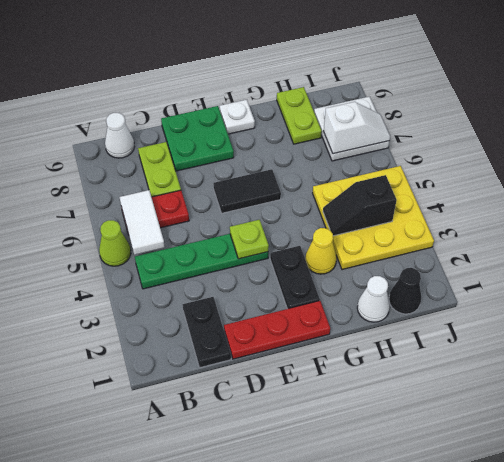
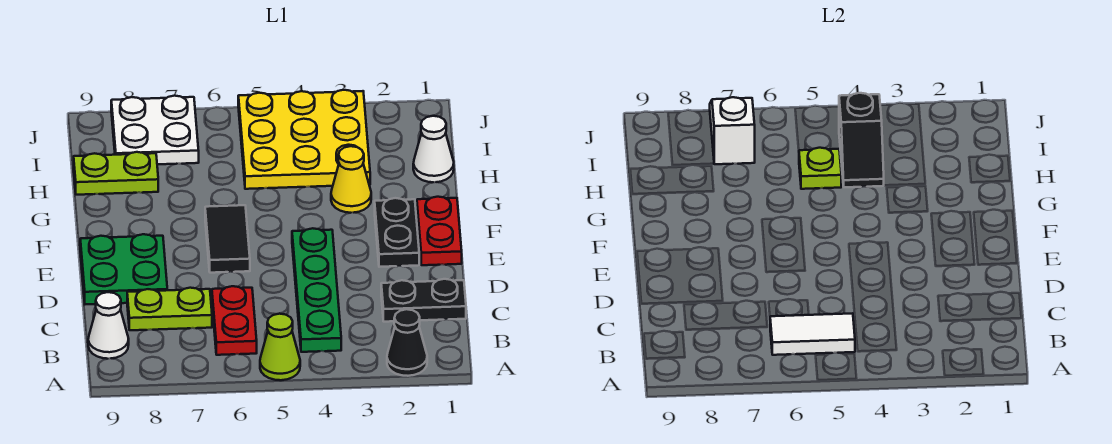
red plate D1:F1 level 1 -> red plate E1:F1 level 1
lime plate E4 level 2 -> lime plate H5 level 2
black plate F2:F3 level 1 -> black plate E2:F2 level 1
white plate F9 level 1 -> none
black cone I1 level 1 -> black cone A2 level 1

